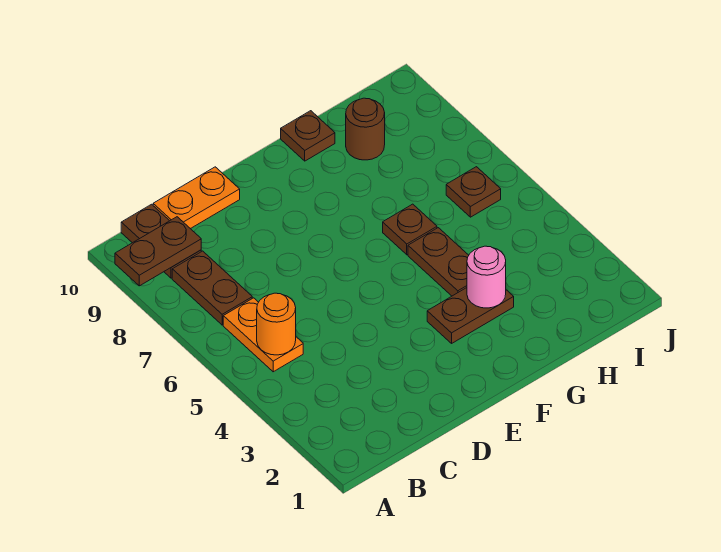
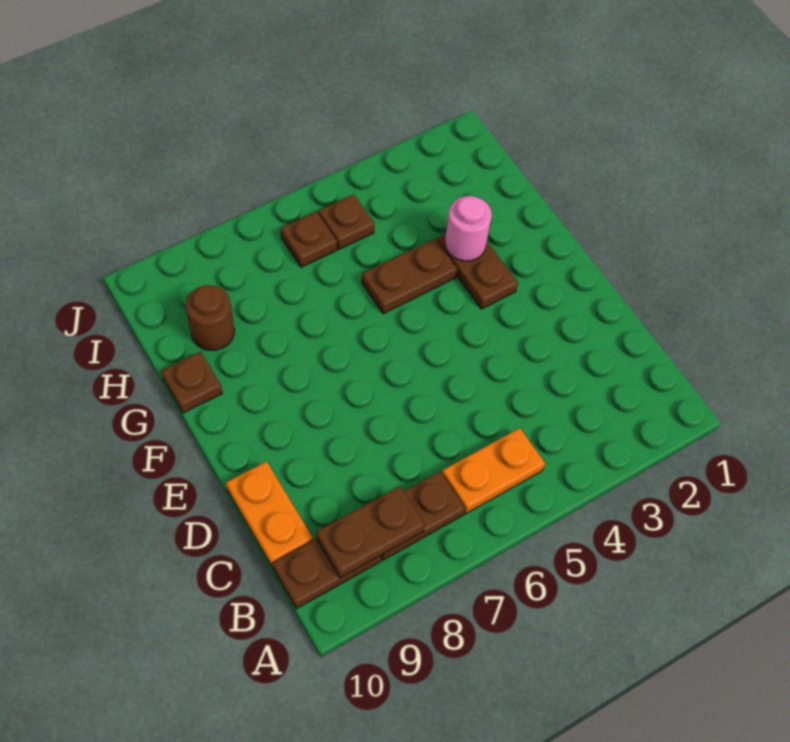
brown plate A9:B9 level 2 -> brown plate B8:B9 level 2
orange round brick B5 level 2 -> none
brown plate G6 level 1 -> brown plate I5 level 1

